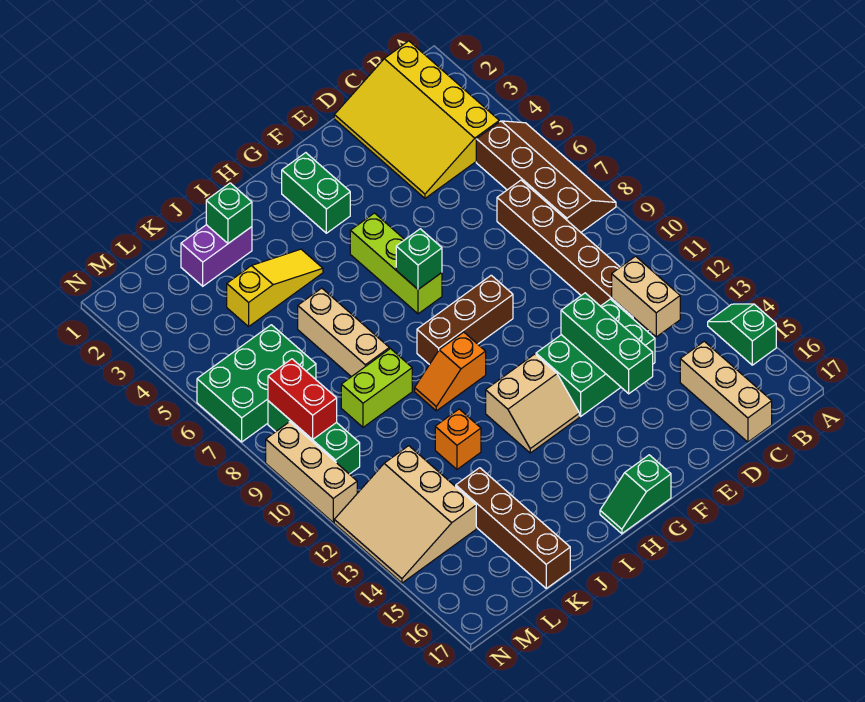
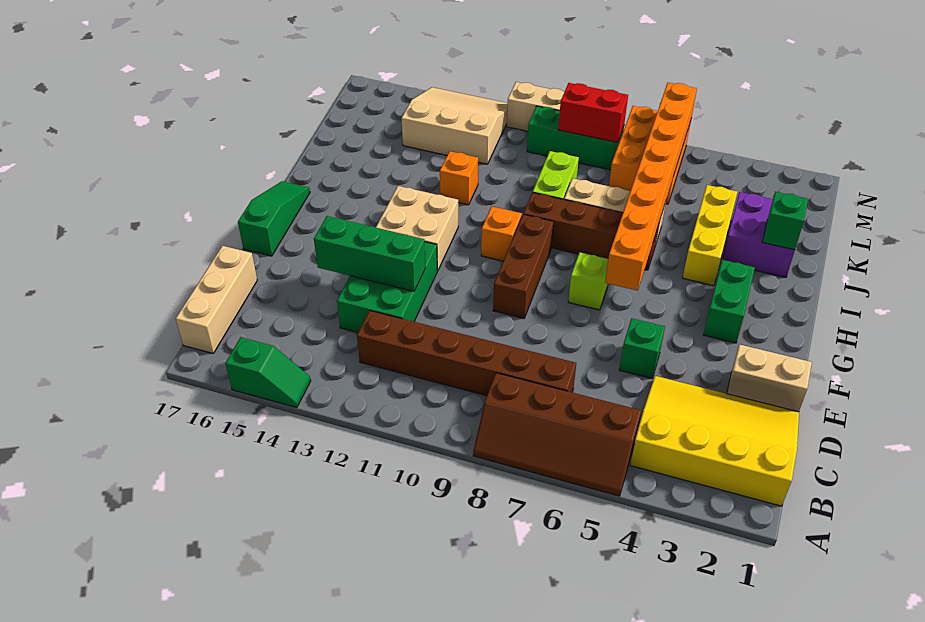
tan brick C12:C13 level 2 -> tan brick E1:E2 level 1
tan brick C15:C17 level 1 -> tan brick B17:D17 level 1
green brick G2:G3 level 1 -> green brick G3:H3 level 1
lime brick G5:G7 level 1 -> lime brick G7 level 1
none -> orange brick G6:N6 level 2
green brick G7 level 2 -> green brick E5 level 1
tan slope G12:H13 level 1 top 12 -> tan brick G12:H13 level 1
green slope G17:H17 level 1 top G -> green slope F17:H17 level 1 top F
yellow slope I4:K4 level 1 top K -> yellow brick I4:K4 level 1
purple brick J2:K2 level 1 -> purple brick J2:K3 level 1
brown brick K14:K17 level 1 -> brown brick I6:I9 level 1
green brick L6:N7 level 1 -> orange brick L6:N7 level 1

